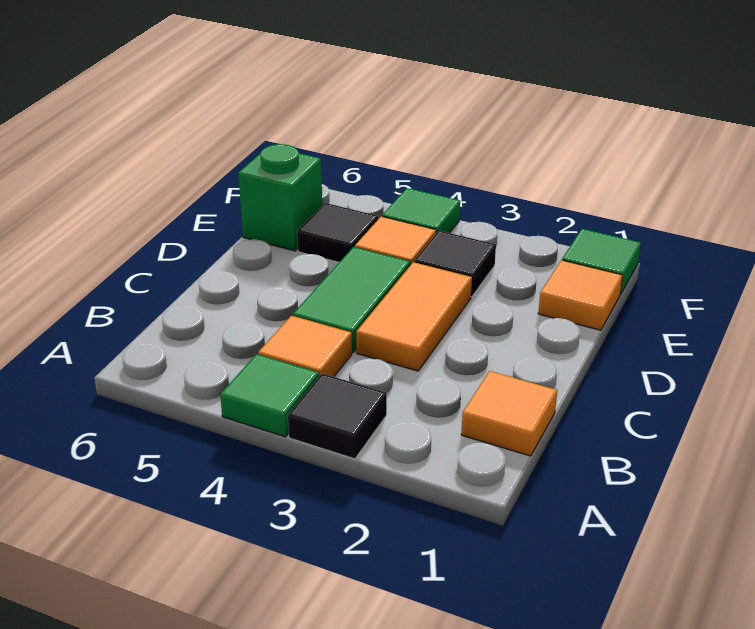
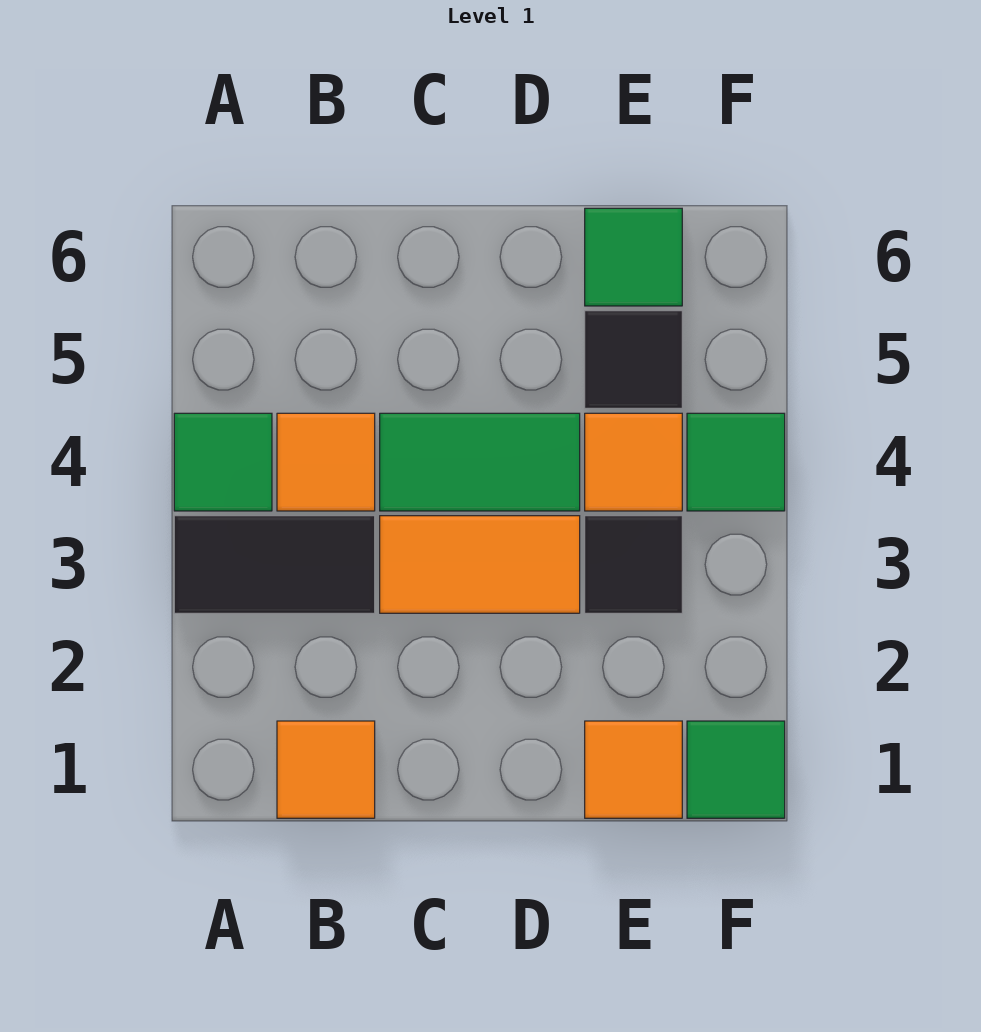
black tile A3 level 1 -> black tile A3:B3 level 1
green brick E6 level 1 -> green tile E6 level 1

